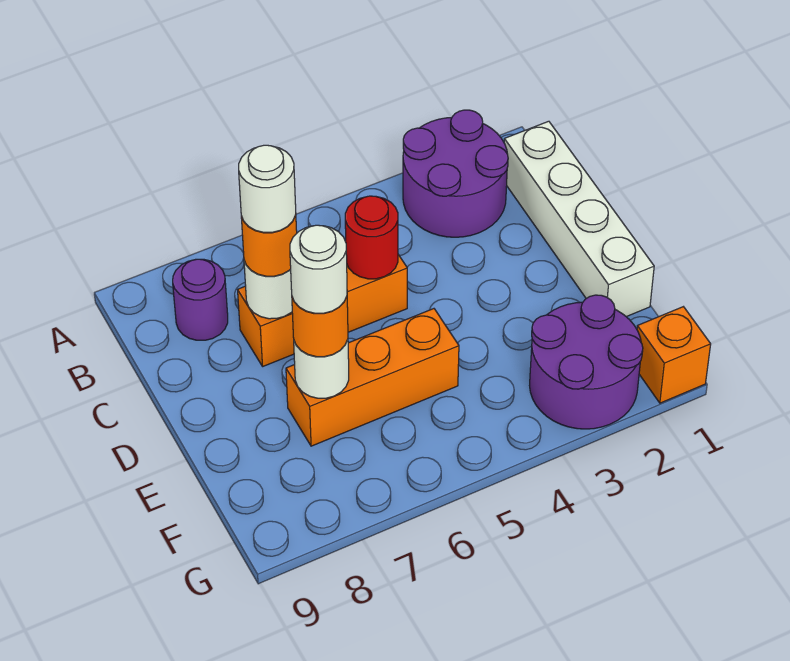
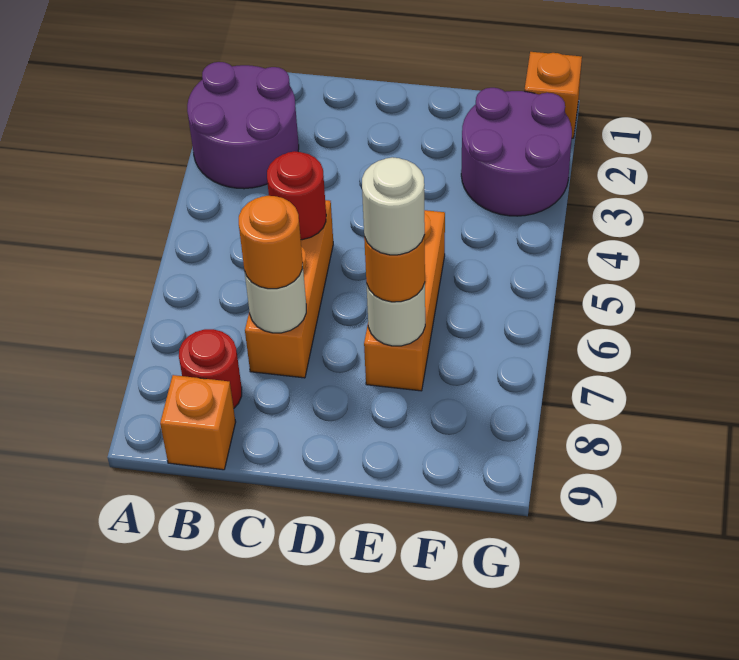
white brick B1:E1 level 1 -> none
purple round brick B8 level 1 -> red round brick B8 level 1
none -> orange brick B9 level 1
white round brick C7 level 4 -> none

